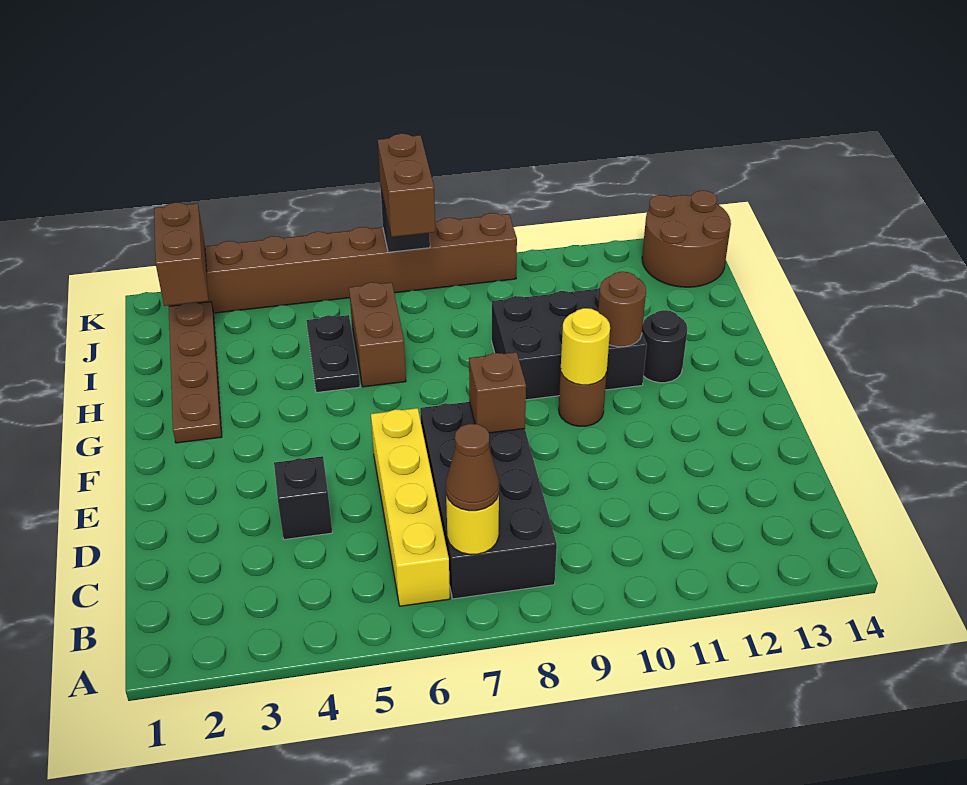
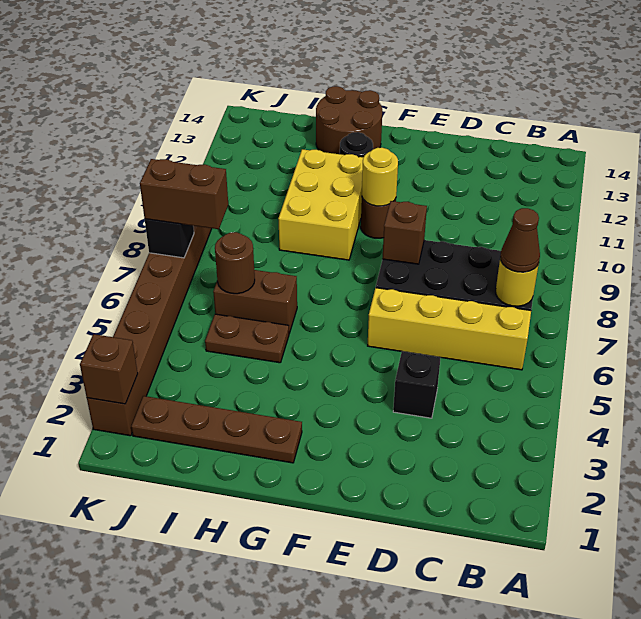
black brick G9:H11 level 1 -> yellow brick G9:H11 level 1
brown round brick G11 level 2 -> brown round brick I6 level 2
black plate H5:I5 level 1 -> brown plate H5:I5 level 1
brown brick J2:K2 level 2 -> brown brick K2 level 2
brown round brick J13:K14 level 1 -> brown round brick G13:H14 level 1

